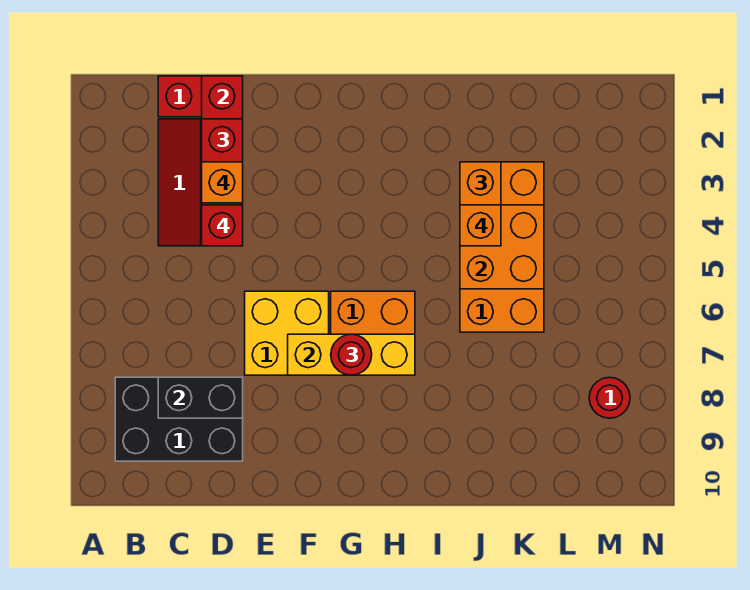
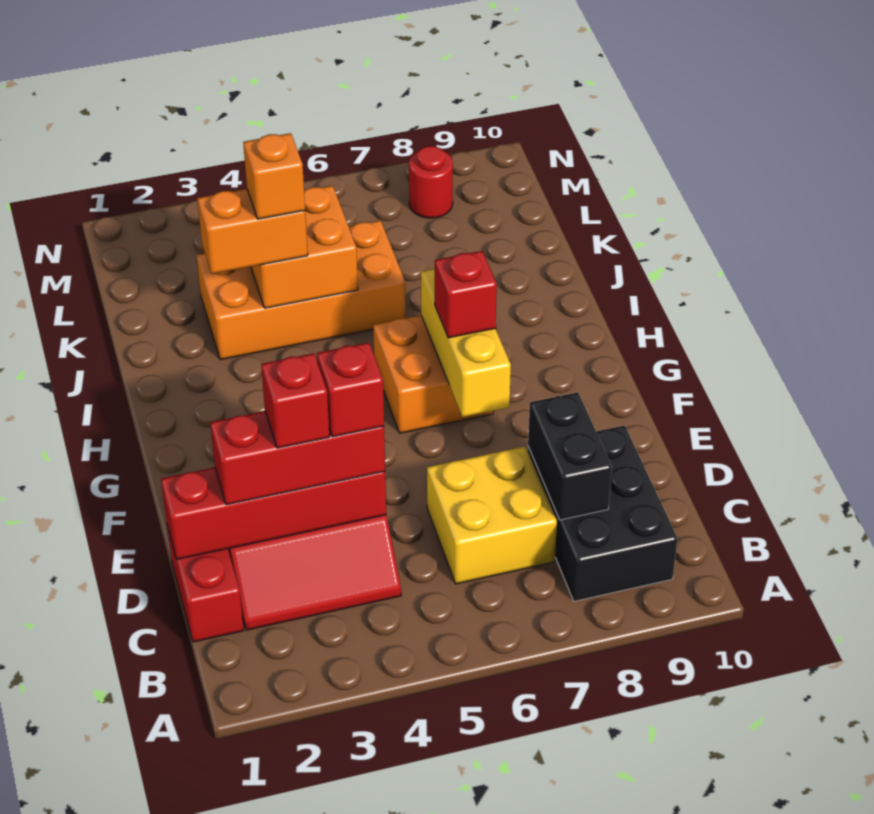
orange brick D3 level 4 -> red brick D3 level 4
yellow brick E6:F7 level 1 -> yellow brick C6:D7 level 1
red round brick G7 level 3 -> red brick G7 level 3

